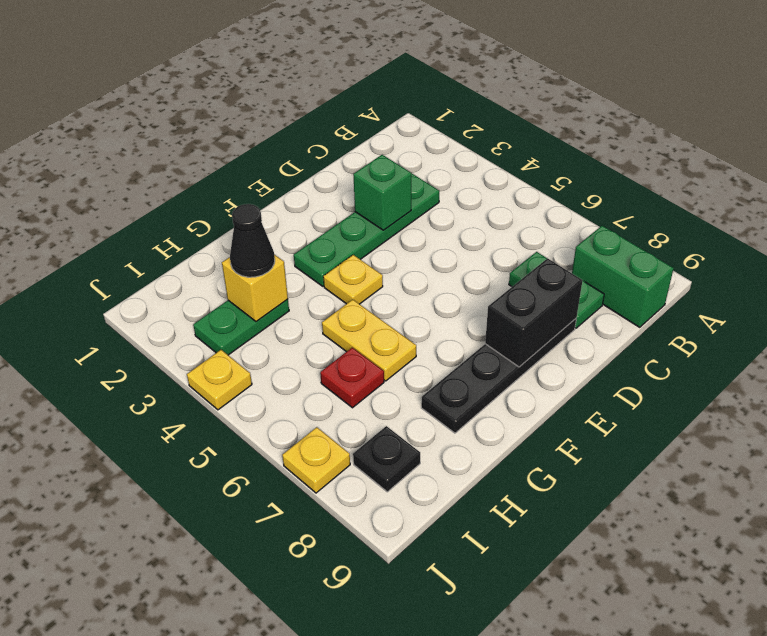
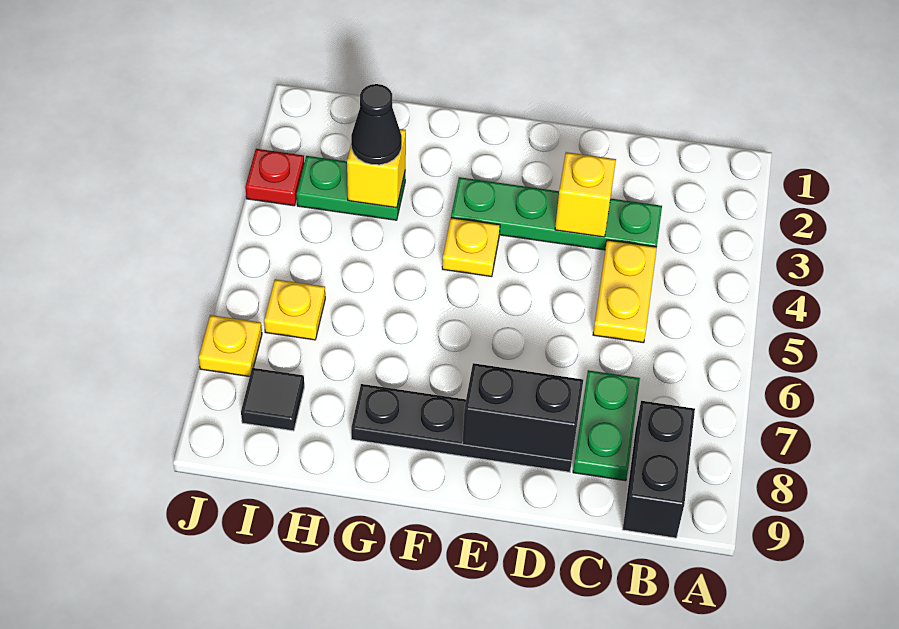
green brick B8:B9 level 1 -> black brick B8:B9 level 1
green brick D3 level 2 -> yellow brick D3 level 2
yellow plate G5:G6 level 1 -> yellow plate C4:C5 level 1
red plate H6 level 1 -> red plate J3 level 1
black plate I8 level 1 -> black tile I8 level 1
yellow plate J4 level 1 -> yellow plate I6 level 1

